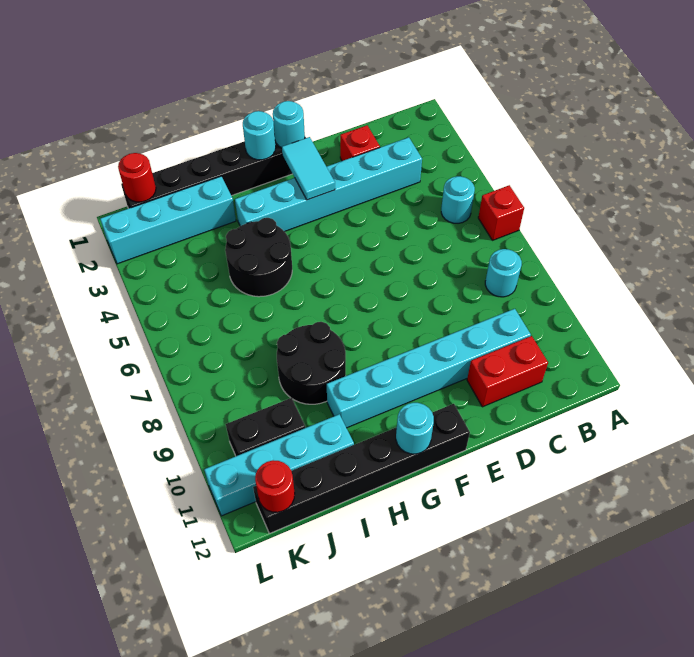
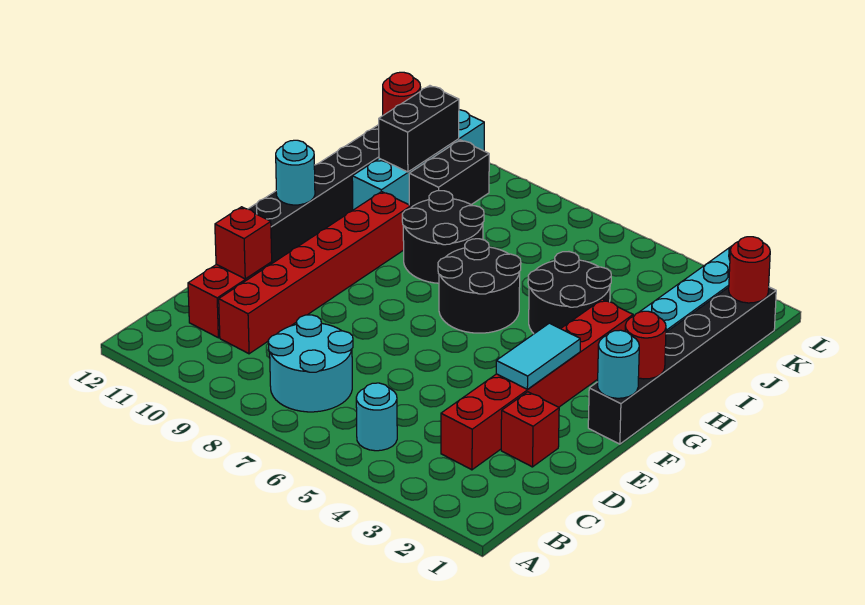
red brick A6 level 1 -> red brick D11 level 2
cyan round brick B8 level 1 -> cyan round brick B7:C8 level 1
cyan brick C3:H3 level 1 -> red brick C3:H3 level 1
cyan brick C10:H10 level 1 -> red brick C10:H10 level 1
cyan tile F2:F3 level 2 -> cyan tile E3:F3 level 2
cyan round brick G1 level 2 -> red round brick G1 level 2
none -> black round brick G6:H7 level 1
none -> black brick J11:K11 level 2

